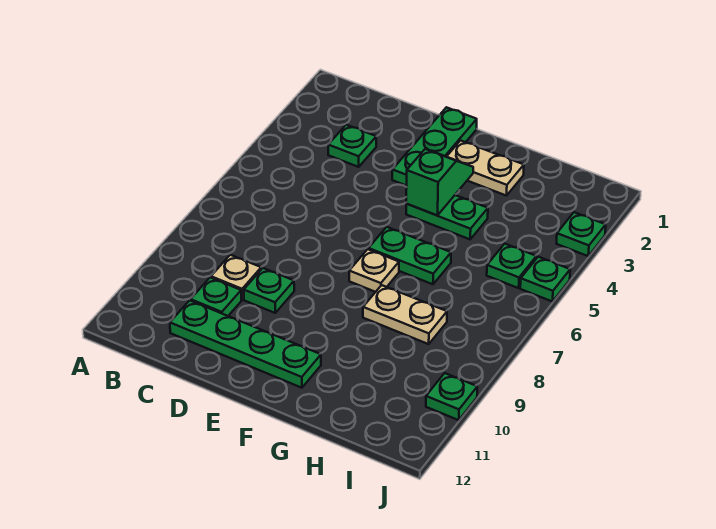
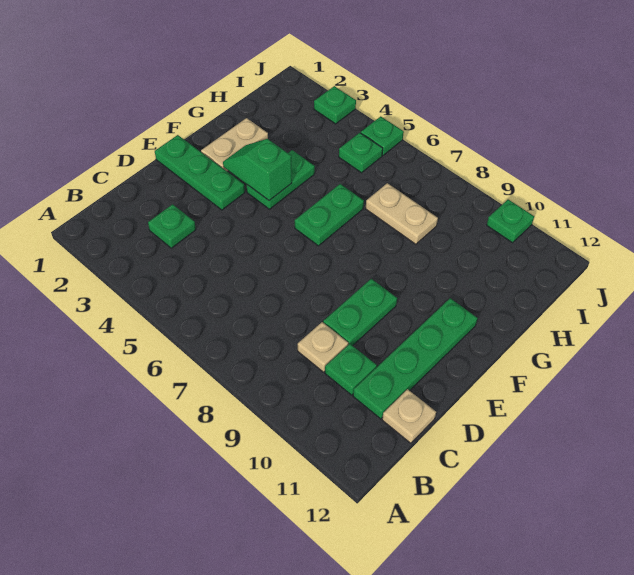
green plate D9 level 1 -> green plate D9:E9 level 1
tan plate F7 level 1 -> tan plate C12 level 1
tan plate G8:H8 level 1 -> tan plate H7:H8 level 1

